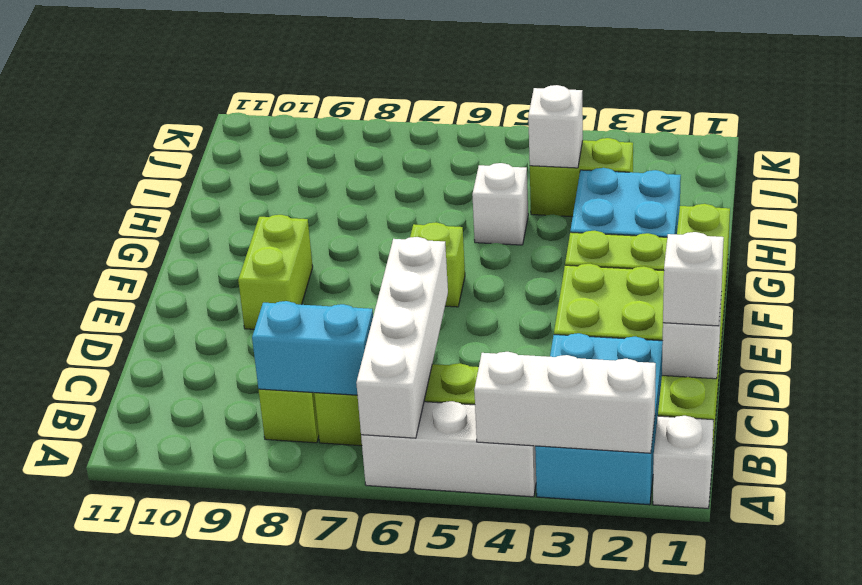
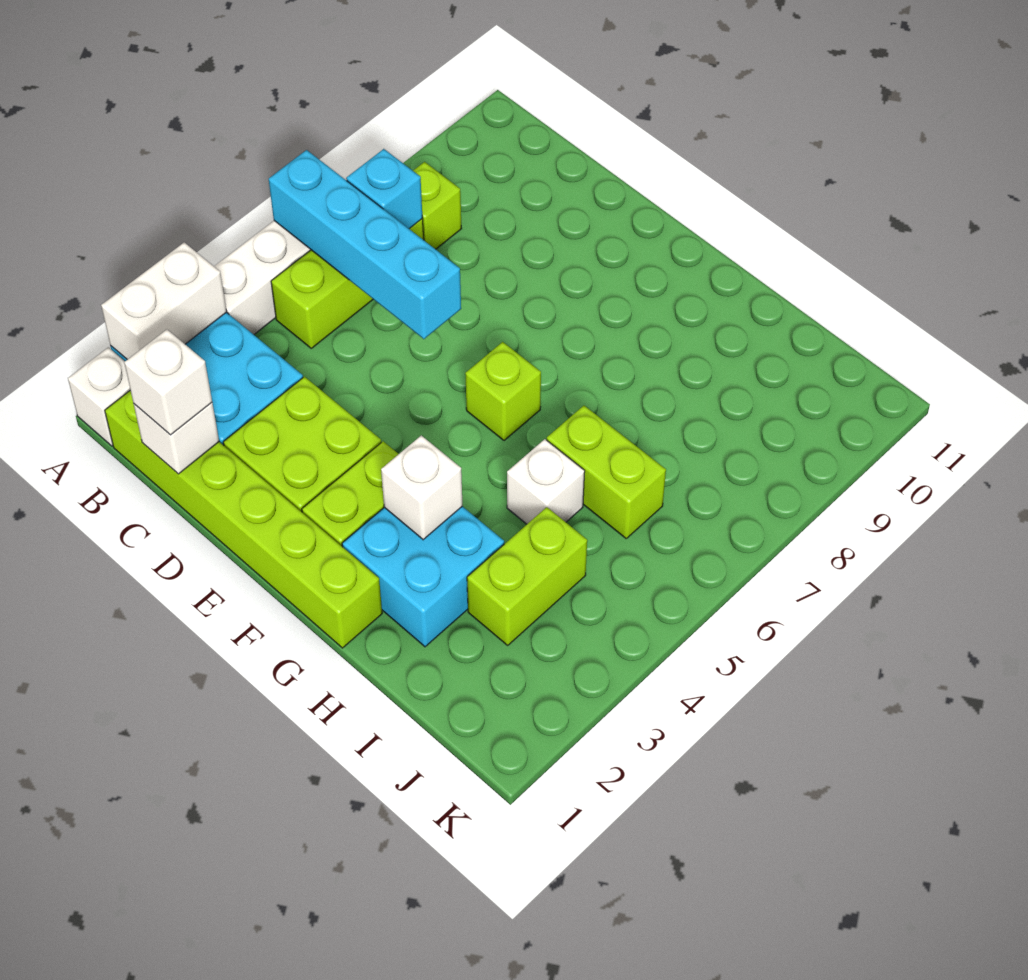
white brick A2:A4 level 2 -> white brick A2:A3 level 2
white brick A6:D6 level 2 -> cyan brick A6:D6 level 2
cyan brick B7:B8 level 2 -> cyan brick B7 level 2
lime brick E9:F9 level 1 -> lime brick H6:I6 level 1
white brick I4 level 2 -> white brick G3 level 2

